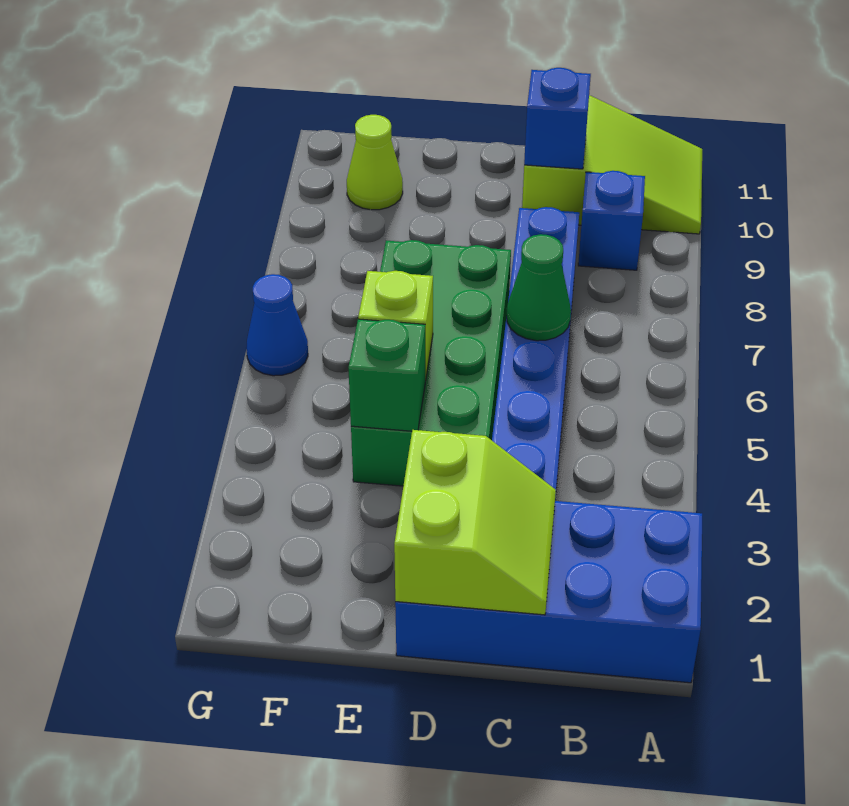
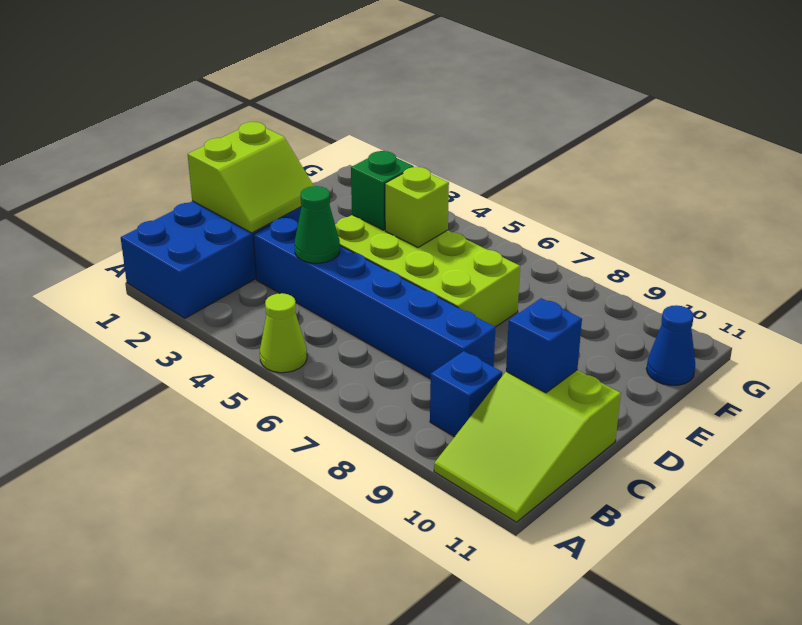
lime slope C1:D2 level 2 top D -> lime slope C1:D2 level 2 top 1
green cone C6 level 2 -> green cone C4 level 2
green brick D4:E7 level 1 -> lime brick D4:E7 level 1
lime cone F10 level 1 -> lime cone A5 level 1
blue cone G6 level 1 -> blue cone F11 level 1

